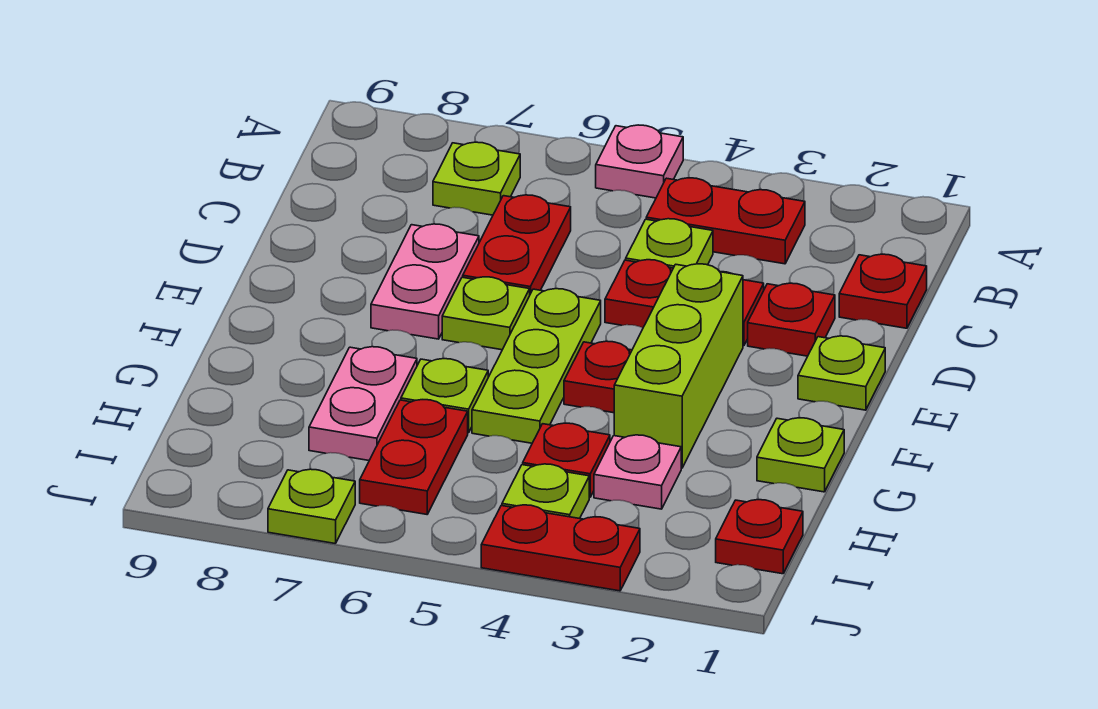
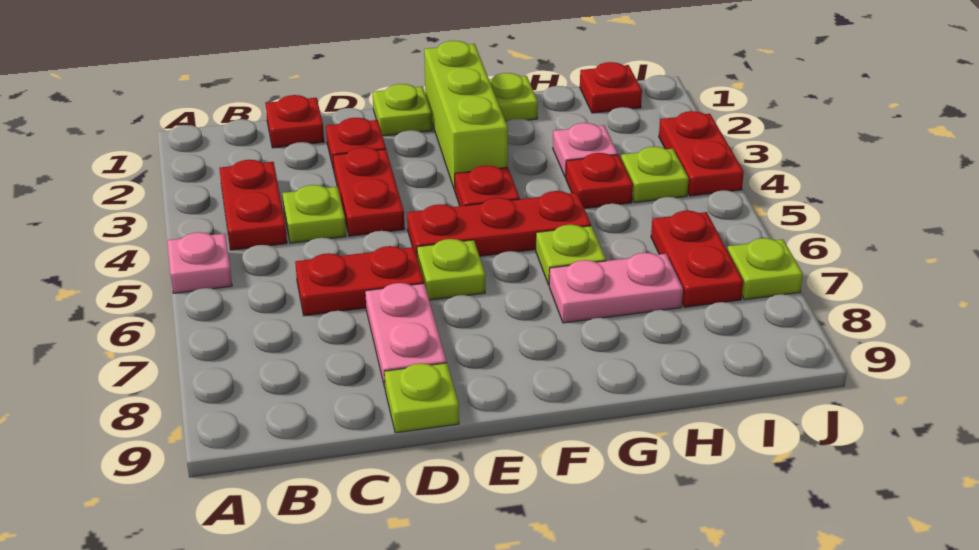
lime plate B7 level 1 -> lime plate D9 level 1
pink plate D7:E7 level 1 -> pink plate D7:D8 level 1
lime brick E3:G3 level 1 -> lime brick F1:F3 level 1
lime plate E5:G5 level 1 -> red plate E5:G5 level 1
red plate H6:I6 level 1 -> red plate I6:I7 level 1

